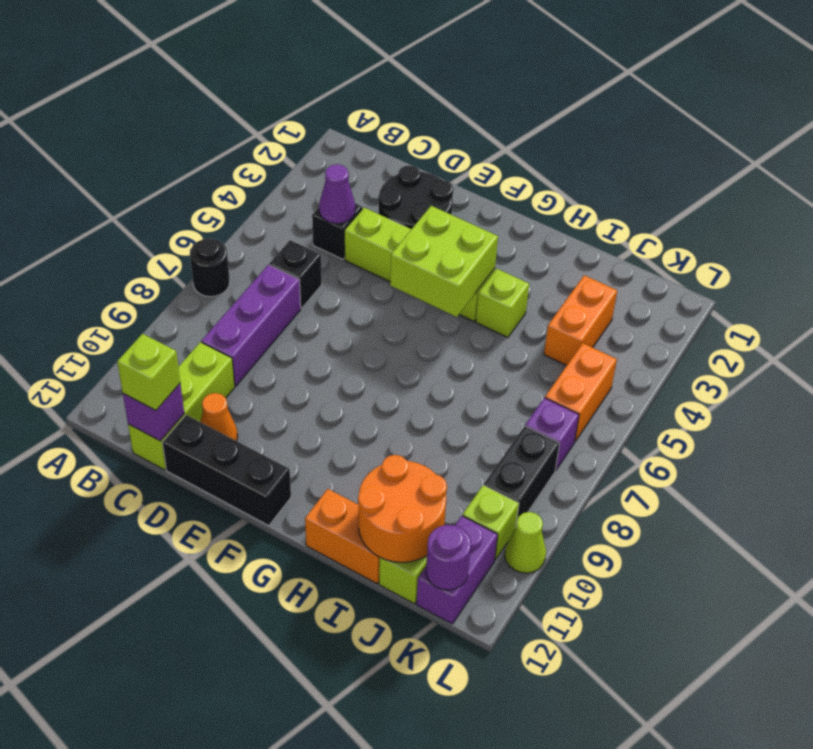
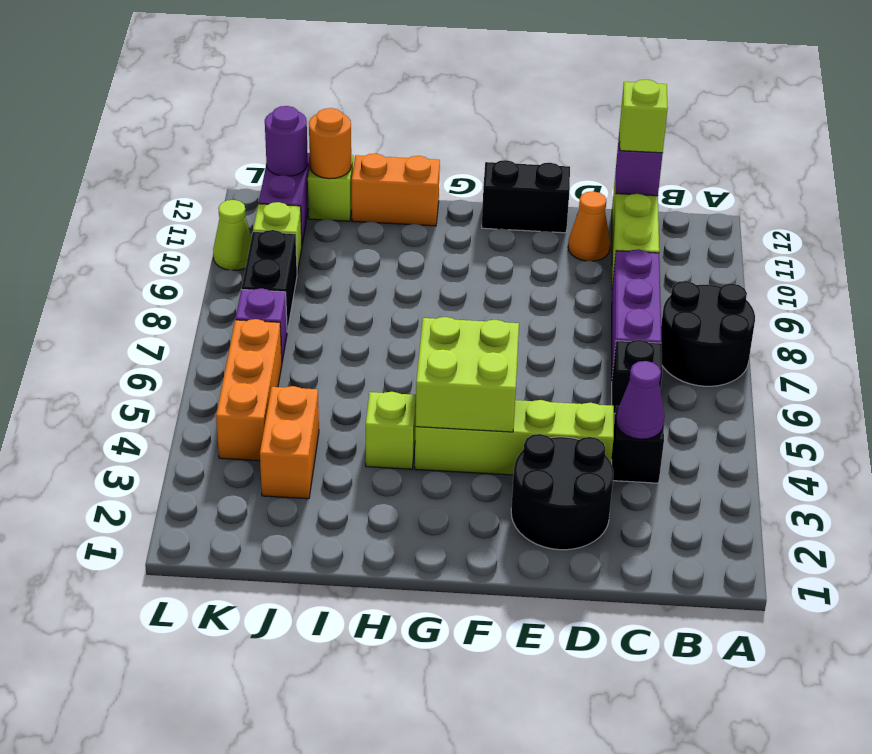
black round brick A7 level 1 -> black round brick A7:B8 level 1
black brick D12:F12 level 1 -> black brick E12:F12 level 1
orange round brick I11:J12 level 2 -> orange round brick J12 level 2
orange brick K5:K6 level 1 -> orange brick K4:K6 level 1

